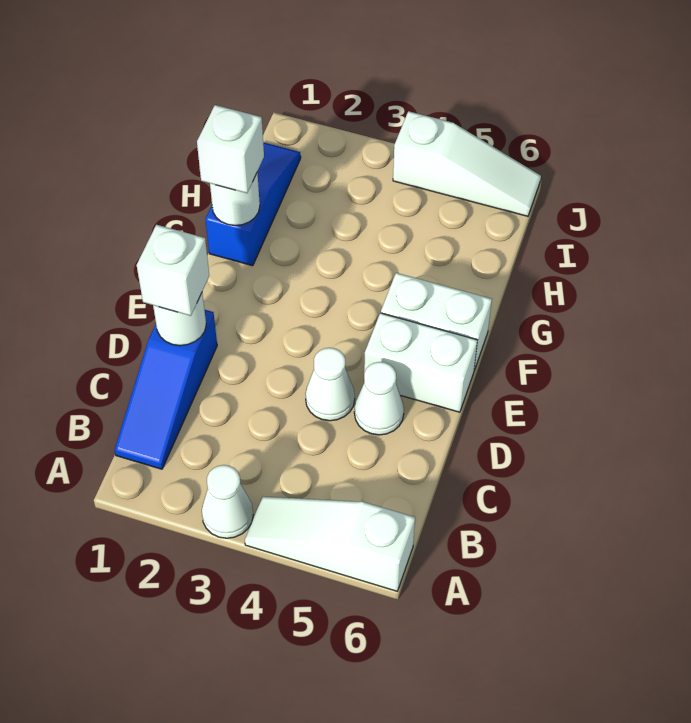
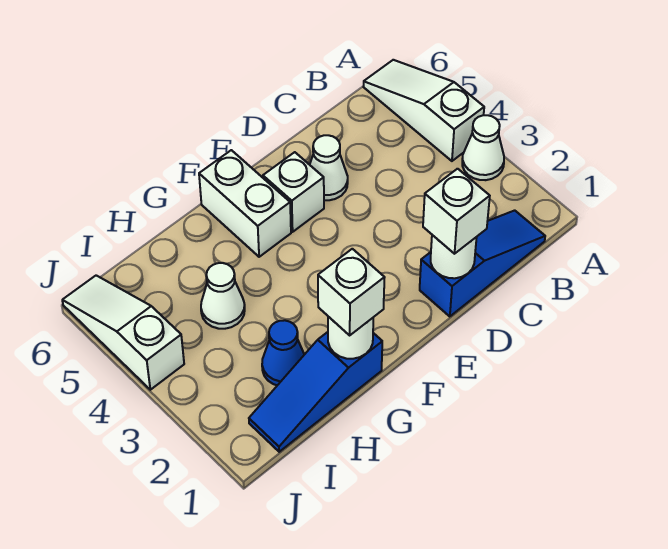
white slope A4:A6 level 1 top 6 -> white slope A4:A6 level 1 top 4
white cone D4 level 1 -> white cone H4 level 1
white brick E5:E6 level 1 -> white brick E5 level 1
none -> blue cone H2 level 1

